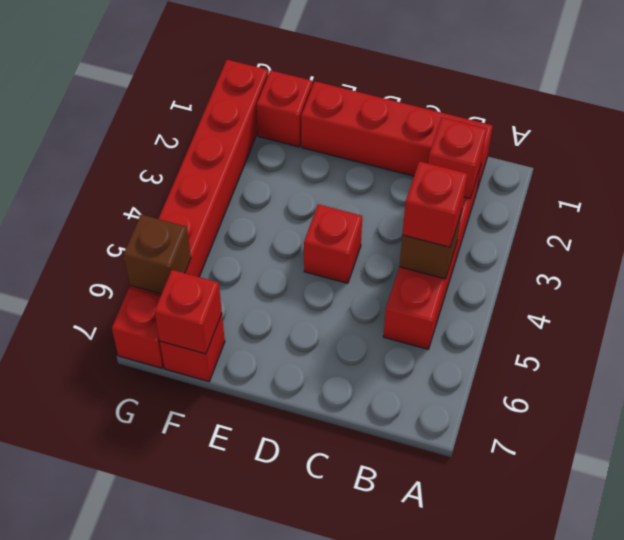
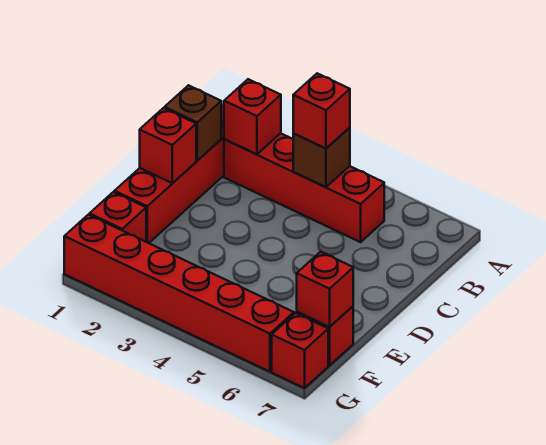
red brick D4 level 1 -> red brick D1 level 2
brown brick G6 level 2 -> brown brick C1 level 2

